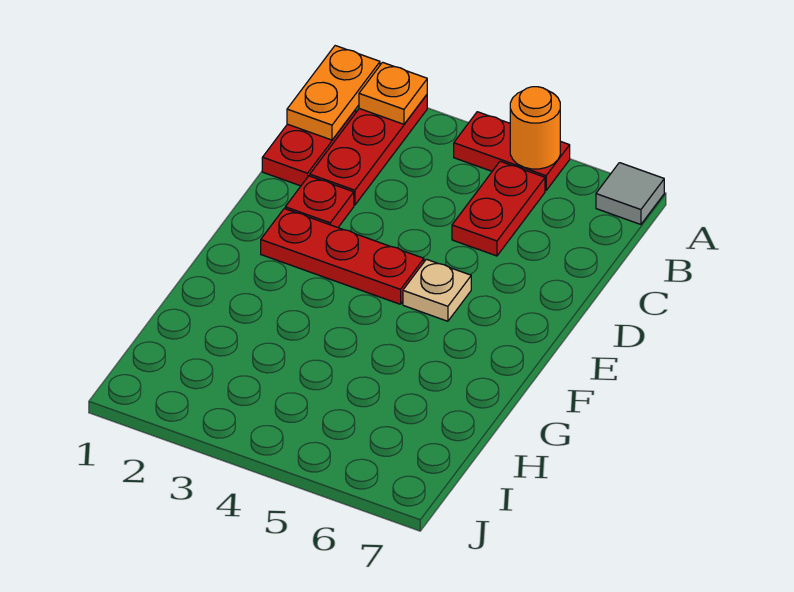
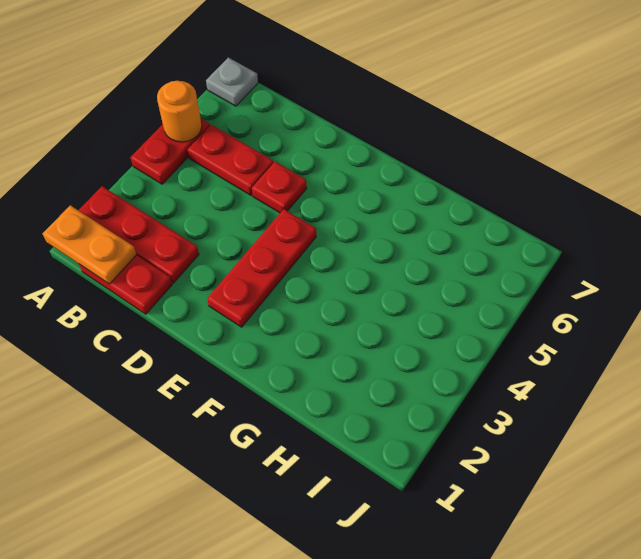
orange plate A2 level 2 -> none
grey tile A7 level 1 -> grey plate A7 level 1
red plate D2 level 1 -> red plate D5 level 1
tan plate E5 level 1 -> none

